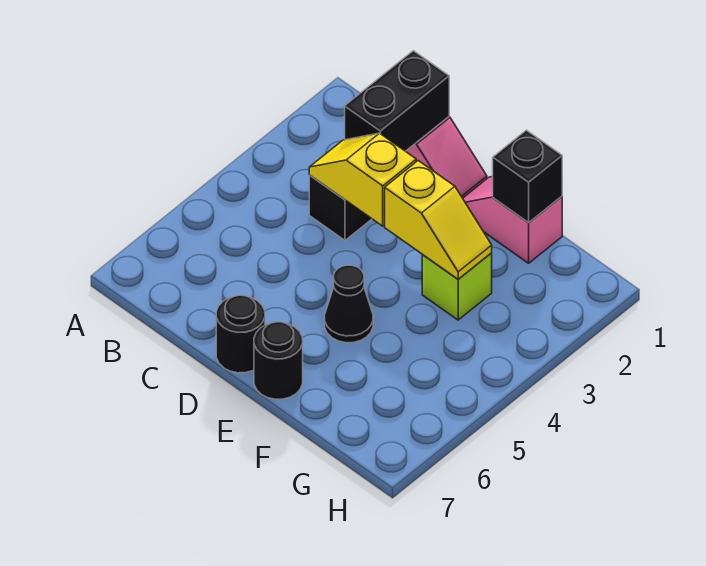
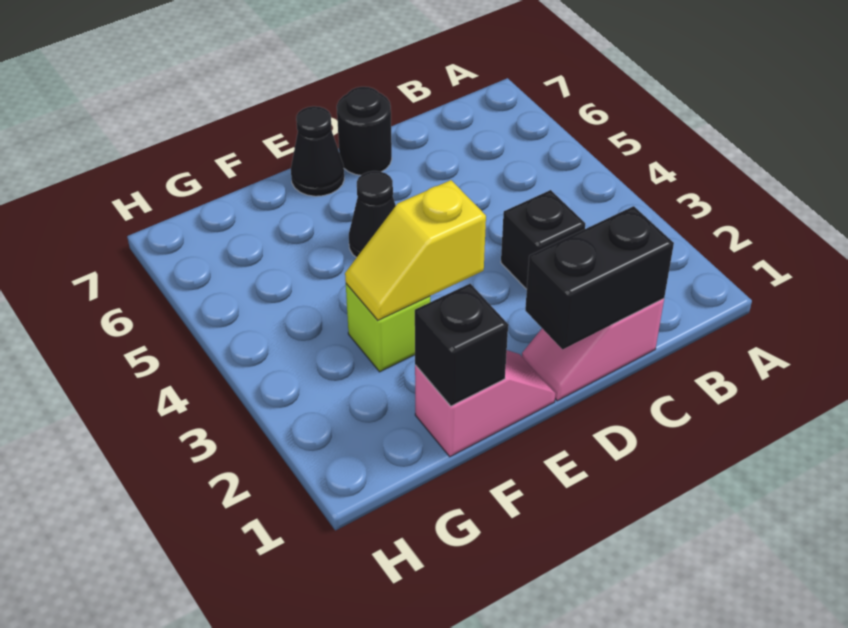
black brick C1:C2 level 2 -> black brick C1:D1 level 2
yellow slope C3:D3 level 2 top D -> none
black round brick E7 level 1 -> black cone E7 level 1

